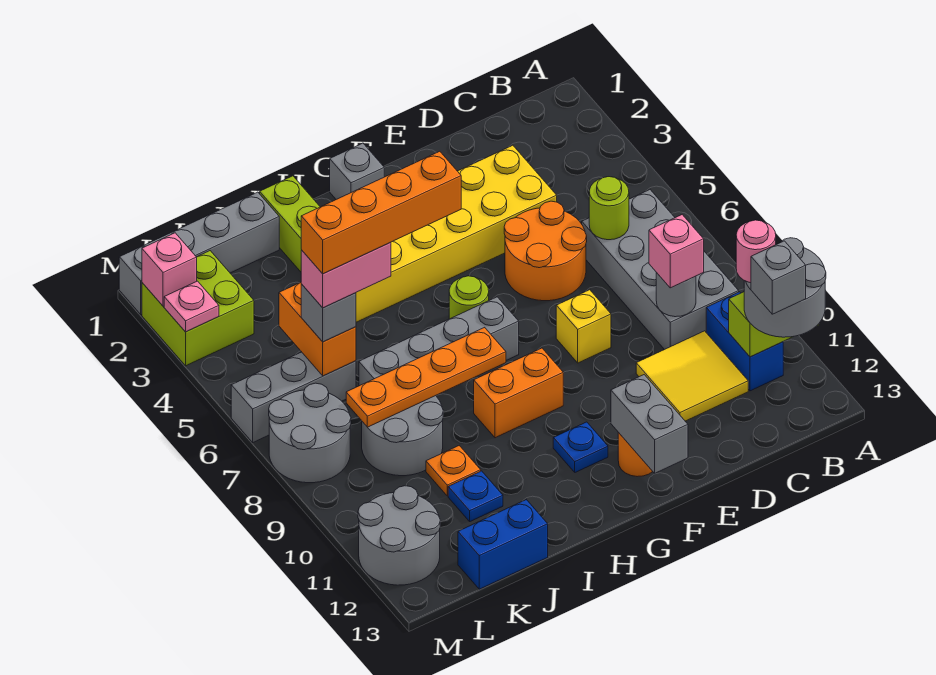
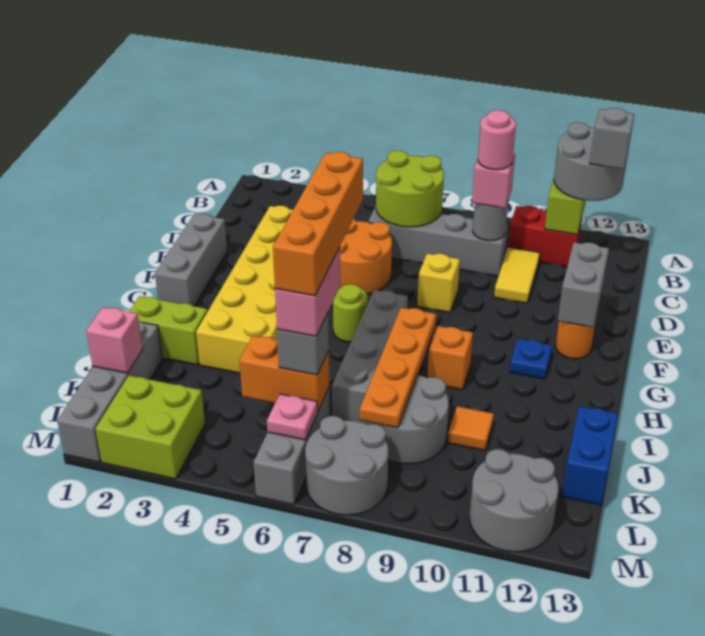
grey brick B6:C9 level 1 -> grey brick C6:C9 level 1
blue brick B10:B11 level 1 -> red brick B10:B11 level 1
pink round brick B11 level 4 -> pink round brick C9 level 4
lime round brick C6 level 2 -> lime round brick B6:C7 level 2
yellow tile C10:D11 level 1 -> yellow tile C10:D10 level 1
grey brick F12:F13 level 2 -> grey brick E12:F12 level 2
grey brick G1 level 1 -> grey brick E1:G1 level 1
orange brick G9:H9 level 1 -> orange brick H9 level 1
orange plate J10 level 1 -> orange tile J10 level 1
blue plate J11 level 1 -> none
pink brick M2 level 2 -> pink brick K1 level 2
pink plate M3 level 2 -> pink plate L6 level 2

